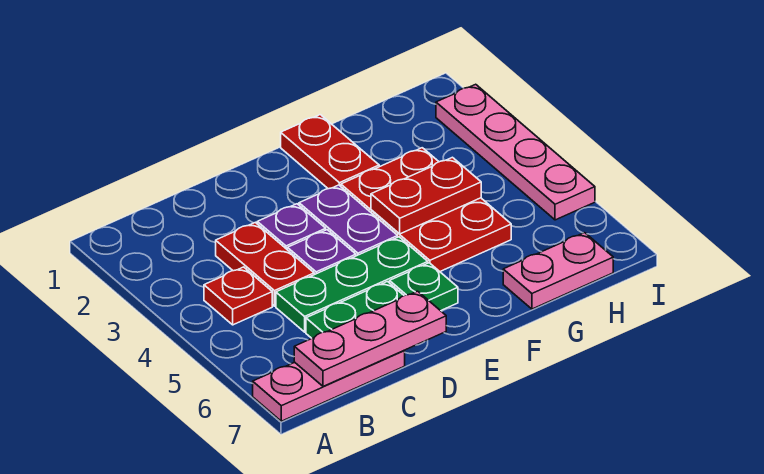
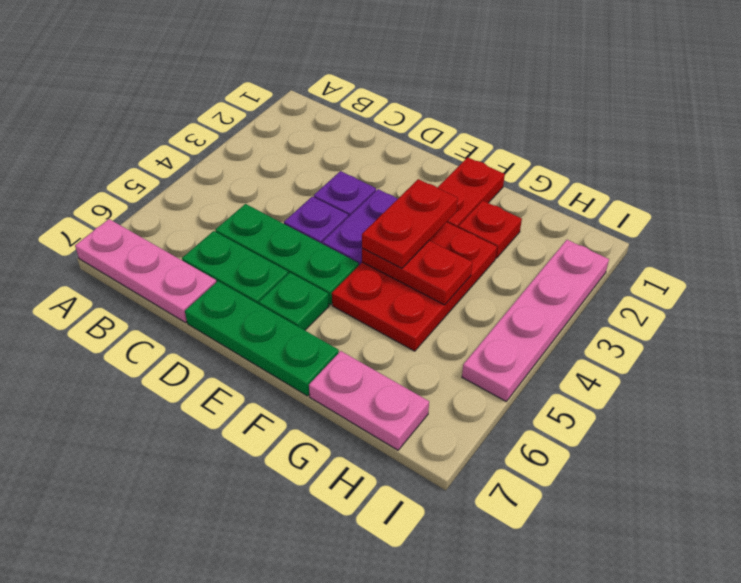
red plate B4 level 1 -> red plate G2 level 1
pink plate B7:D7 level 2 -> none
red plate C3:C4 level 1 -> red plate F3:F4 level 3
none -> green plate D7:F7 level 1

